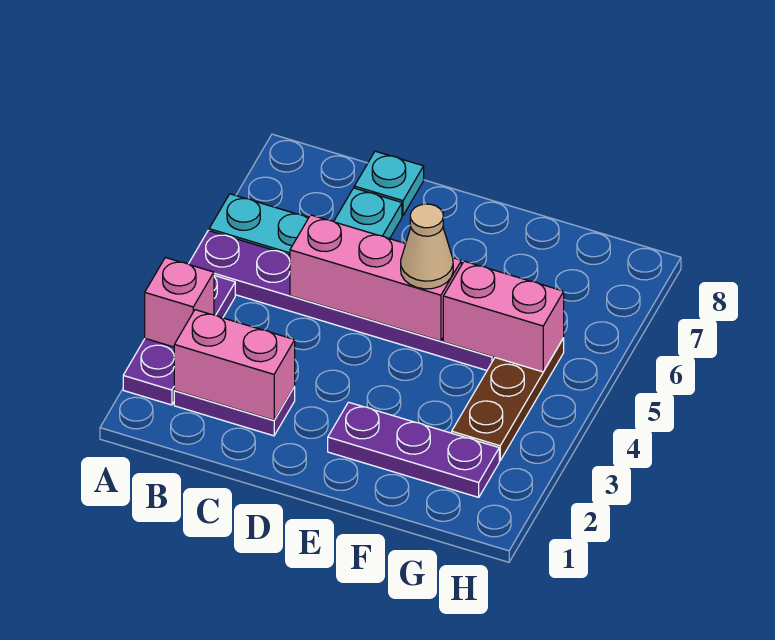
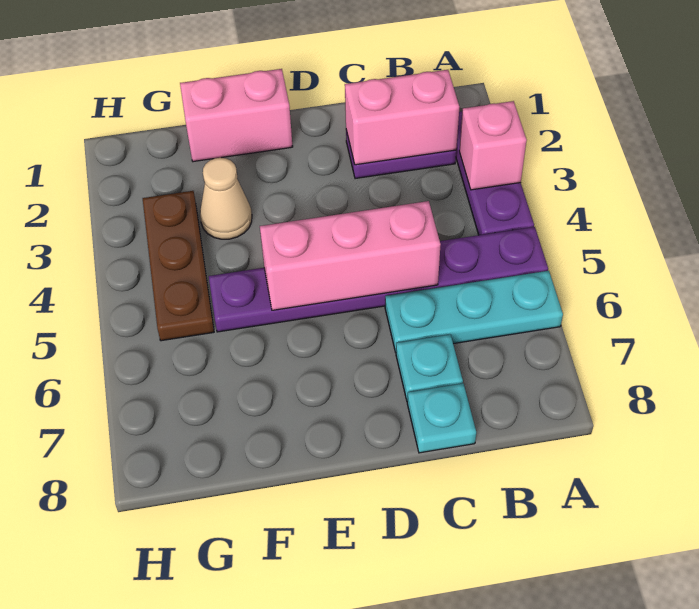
purple plate E2:G2 level 1 -> none
tan cone E5 level 3 -> tan cone F3 level 1
pink brick F5:G5 level 2 -> pink brick E1:F1 level 1

